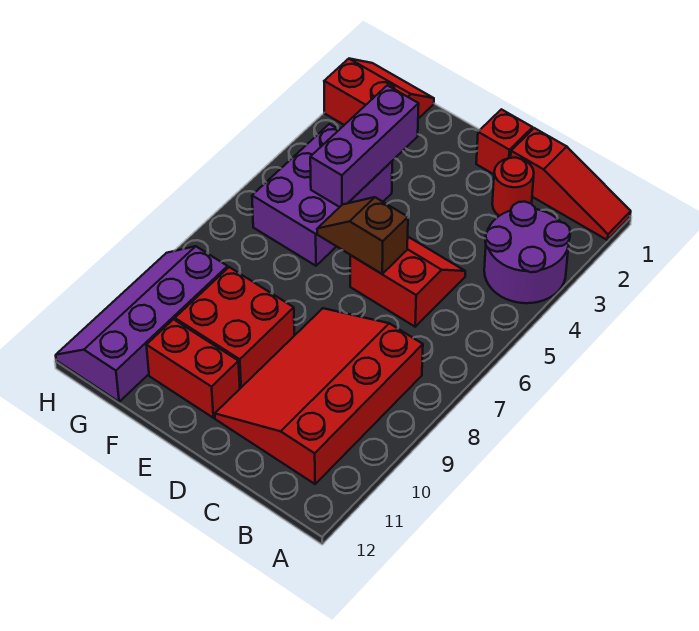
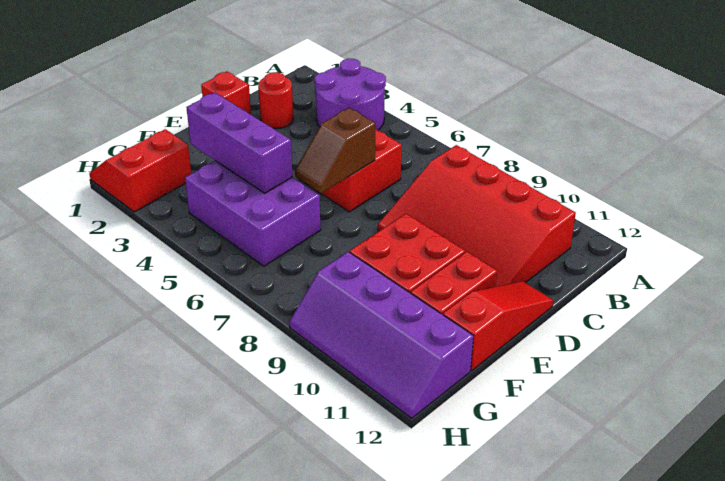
red slope A1:C1 level 1 top C -> red slope D12:F12 level 1 top F

